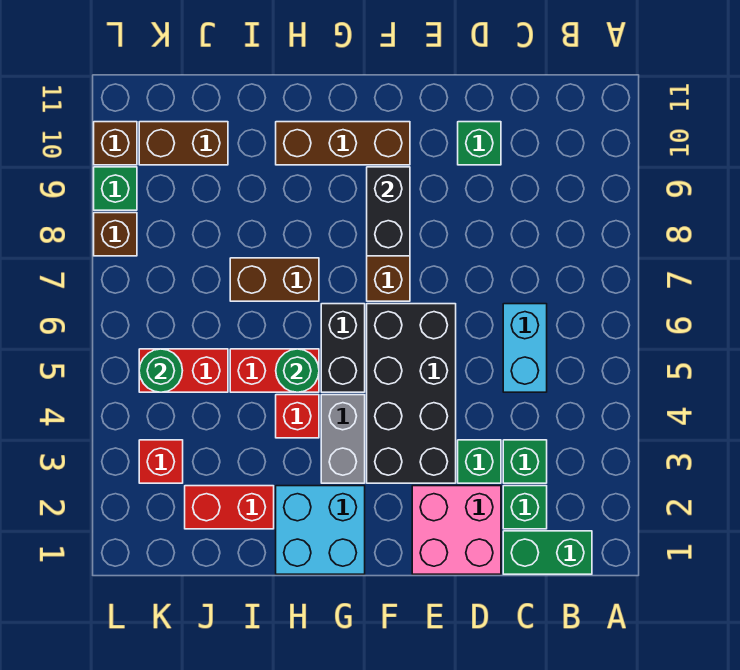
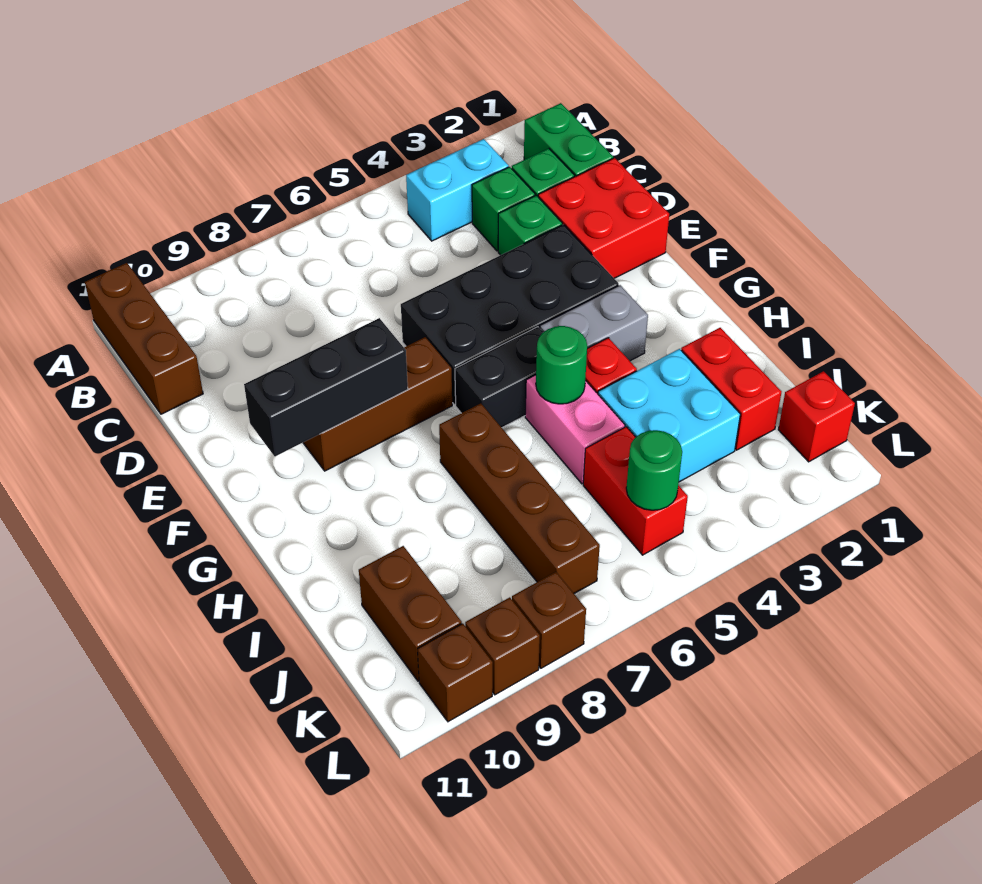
cyan brick C5:C6 level 1 -> cyan brick B3:B4 level 1
pink brick D1:E2 level 1 -> red brick D1:E2 level 1
green brick D10 level 1 -> none
black brick F8:F9 level 2 -> black brick F8:F10 level 2
brown brick F10:H10 level 1 -> brown brick A11:C11 level 1
cyan brick G1:H2 level 1 -> cyan brick I3:J4 level 1
red brick H5:I5 level 1 -> pink brick H5:I5 level 1
brown brick H7:I7 level 1 -> brown brick H7:K7 level 1
red brick K3 level 1 -> red brick K1 level 1
green brick L9 level 1 -> brown brick L9 level 1

